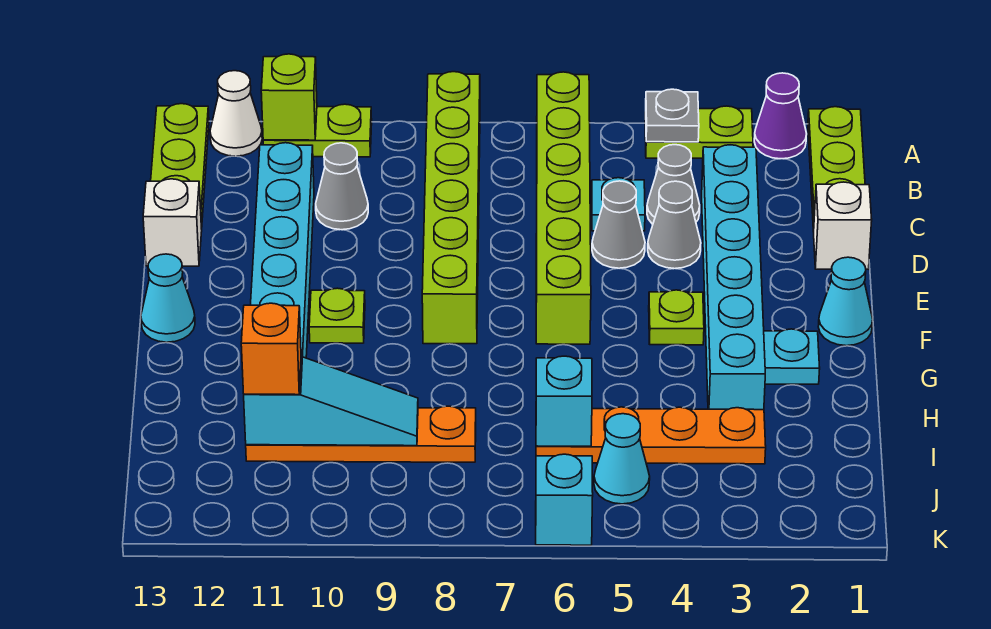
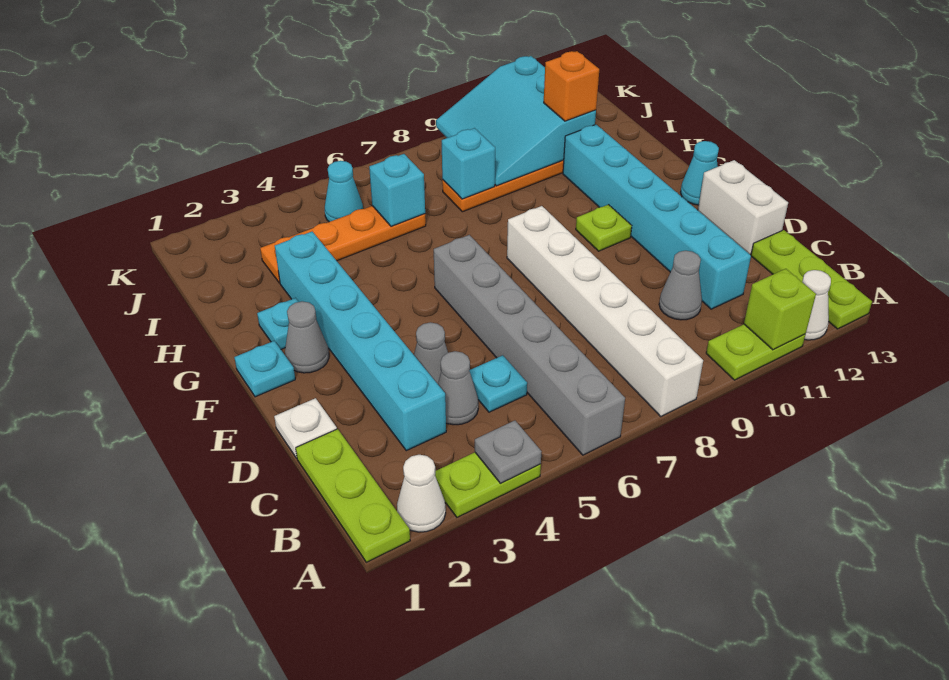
purple cone A2 level 1 -> white cone A2 level 1
lime brick A6:F6 level 1 -> grey brick A6:F6 level 1
lime brick A8:F8 level 1 -> white brick A8:F8 level 1
white brick D1 level 1 -> white plate D1 level 1
grey cone D5 level 1 -> grey cone F2 level 1
white brick D13 level 1 -> white brick D13:E13 level 1
cyan cone F1 level 1 -> cyan plate F1 level 1
lime plate F4 level 1 -> none
cyan slope I9:I11 level 2 top 11 -> cyan slope I9:K11 level 2 top 11
cyan brick K6 level 1 -> cyan brick I8 level 2

